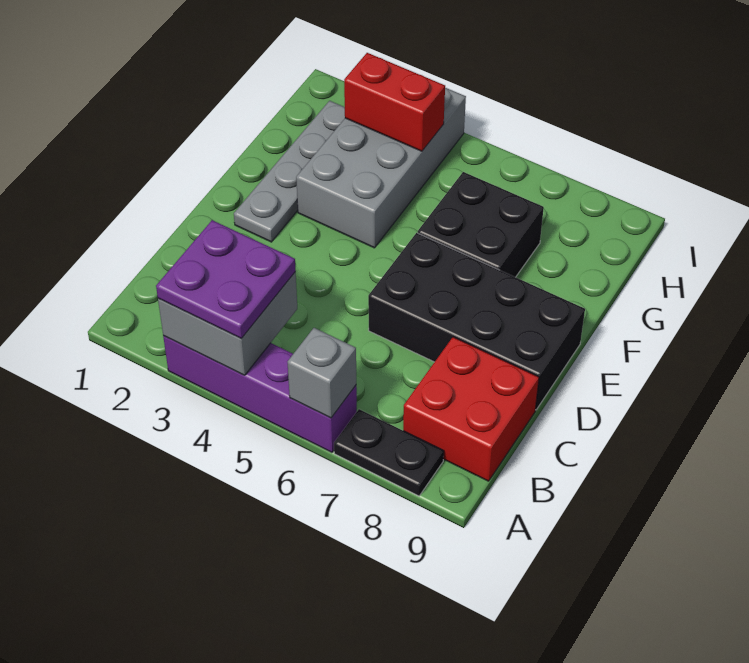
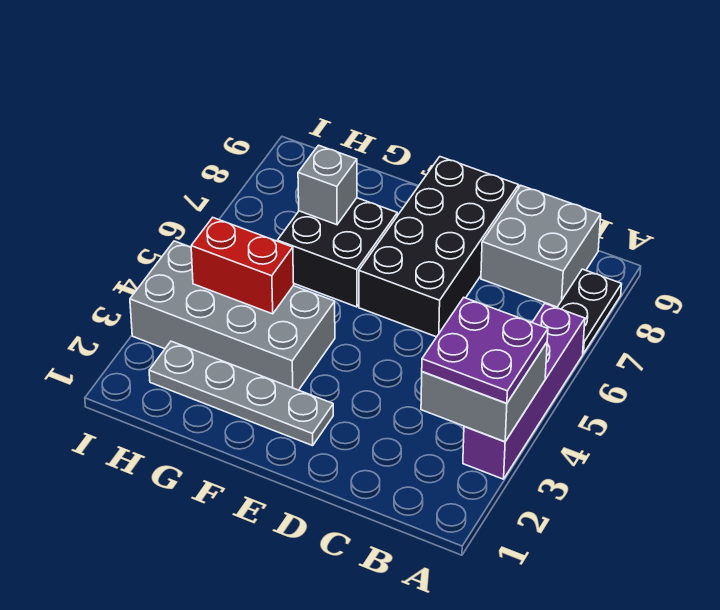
grey brick A6 level 2 -> grey brick G7 level 2
red brick B8:C9 level 1 -> grey brick B8:C9 level 1
red brick H3:H4 level 2 -> red brick G4:H4 level 2

